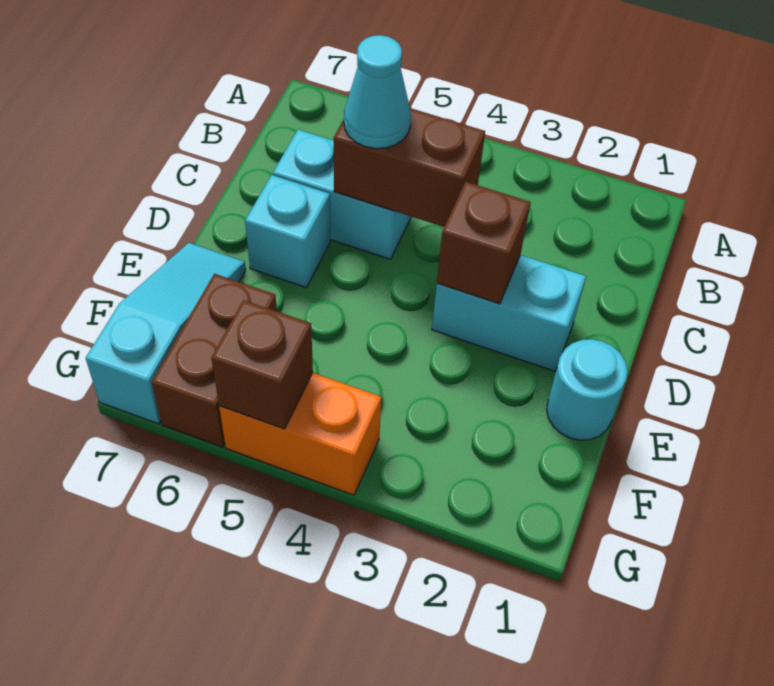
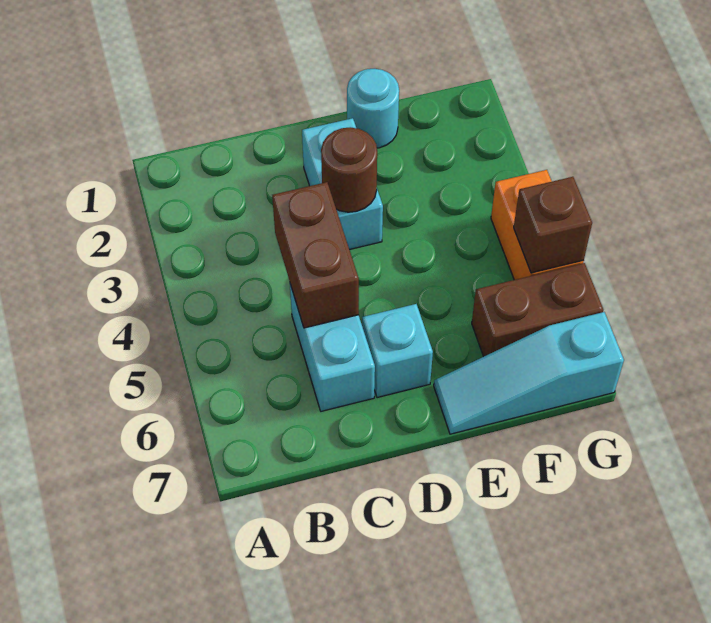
cyan cone C5 level 3 -> none
brown brick D3 level 2 -> brown round brick D3 level 2

